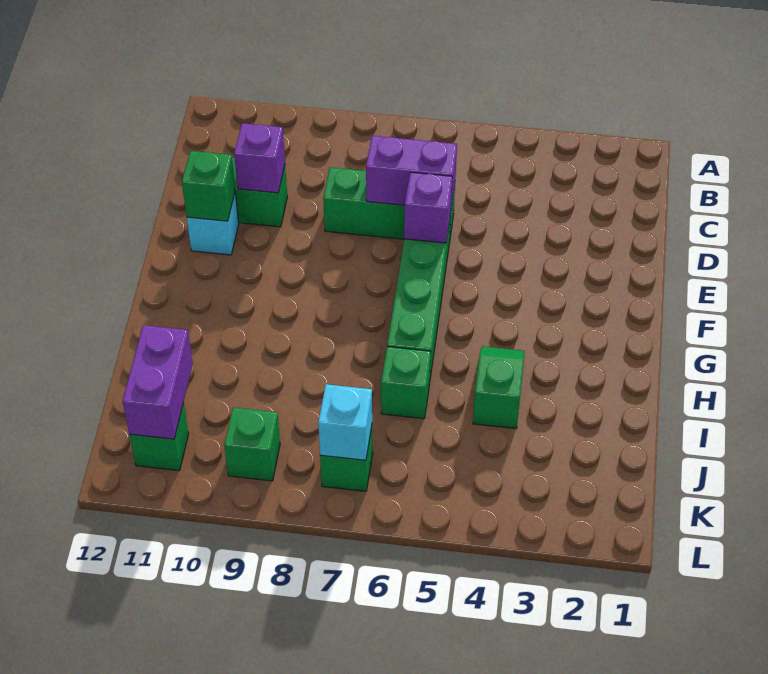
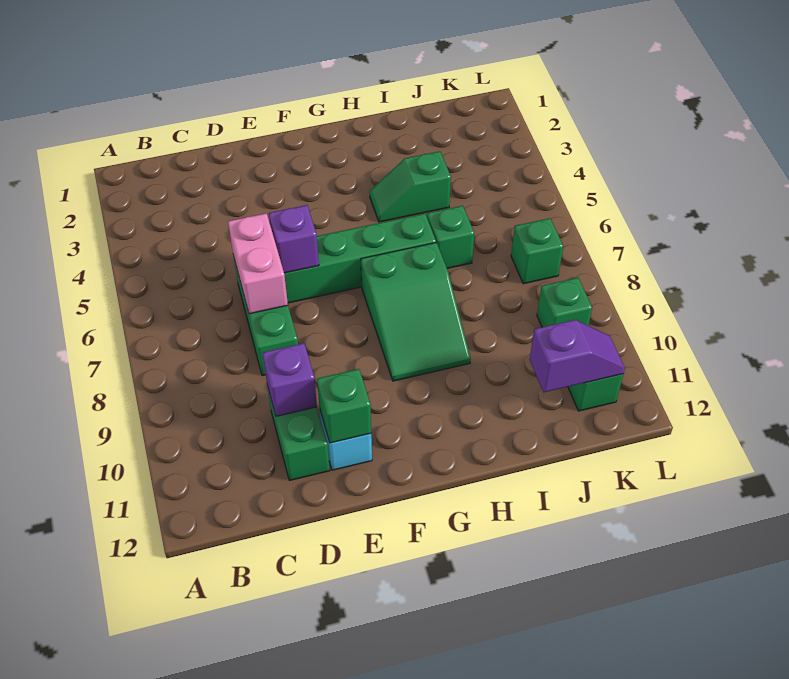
purple brick D6:D7 level 2 -> pink brick D6:D7 level 2
none -> green slope G7:H9 level 1 top 7
purple brick J11:K11 level 2 -> purple slope J11:K11 level 2 top J
cyan brick K7 level 2 -> none

